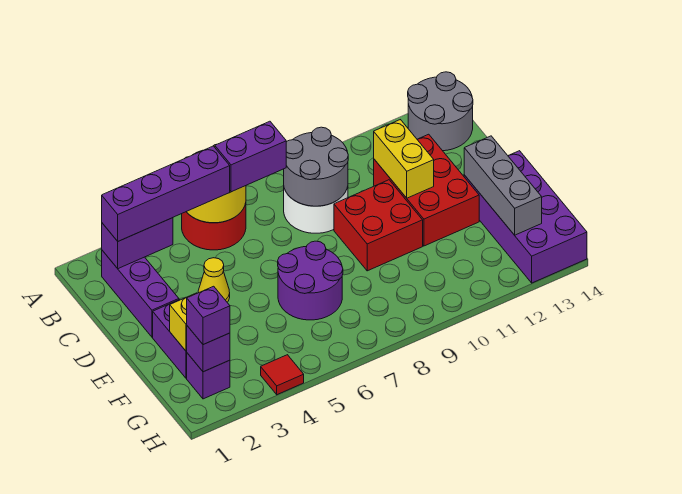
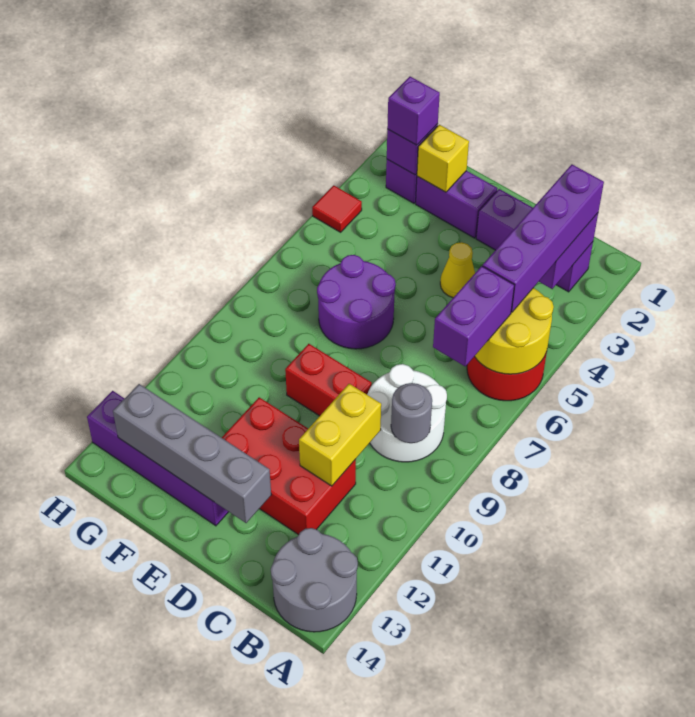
grey round brick B8:C9 level 2 -> grey round brick B9 level 2
yellow brick C11:D11 level 2 -> yellow brick C10:C11 level 2
red brick D9:E10 level 1 -> red brick D9:E9 level 1
purple brick E13:H14 level 1 -> purple brick E13:H13 level 1
grey brick E13:G13 level 2 -> grey brick D13:G13 level 2

